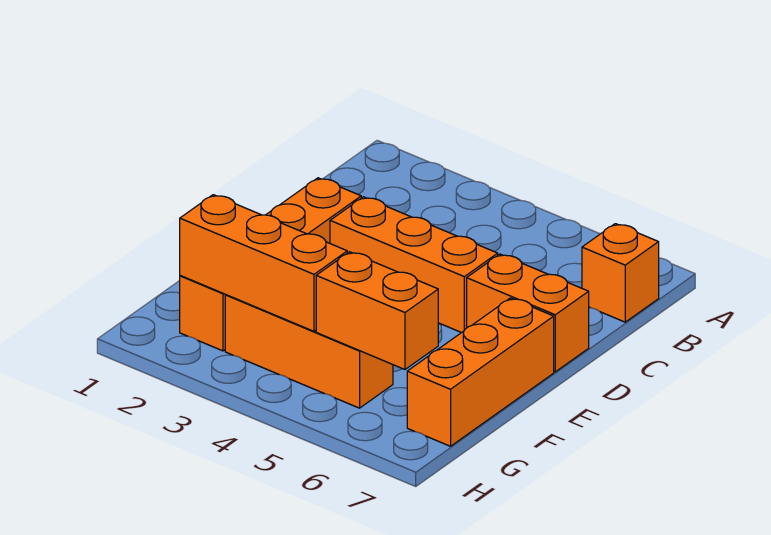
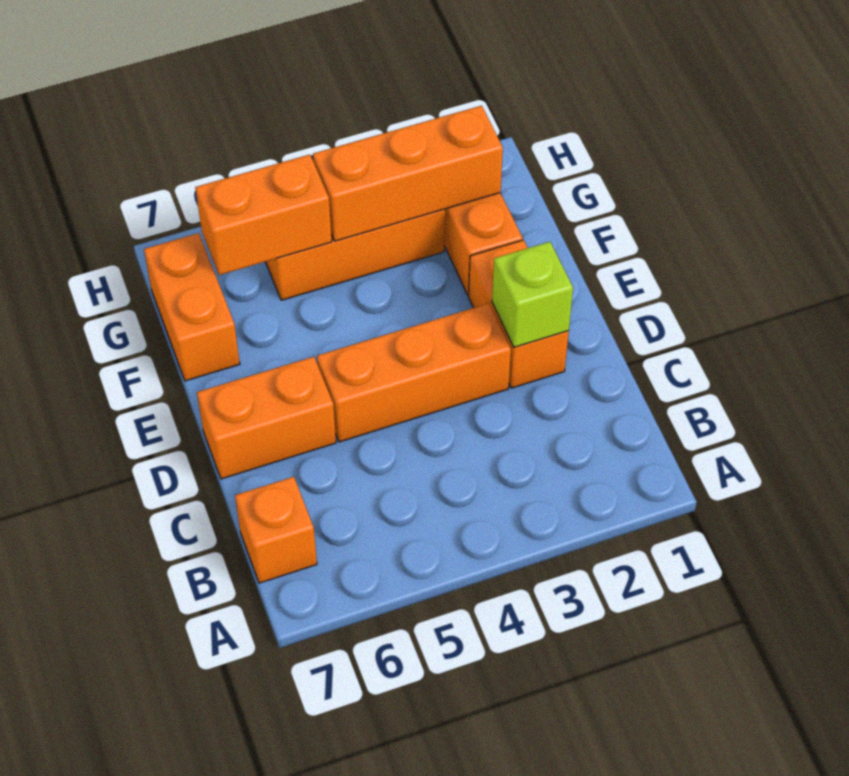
none -> lime brick D2 level 2
orange brick E7:G7 level 1 -> orange brick F7:G7 level 1

